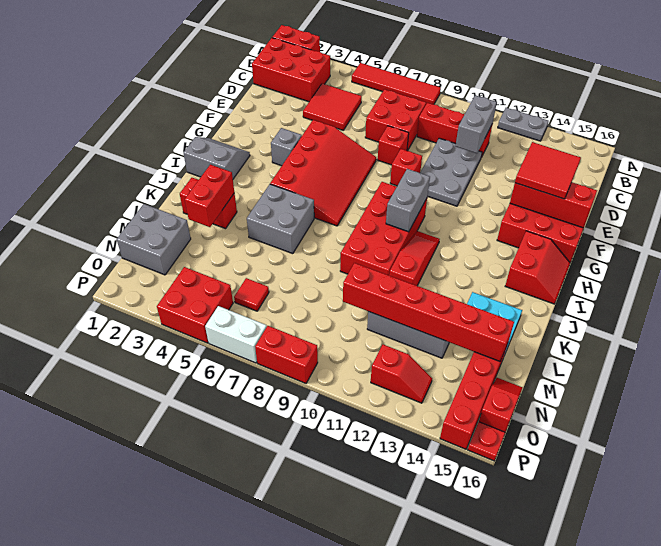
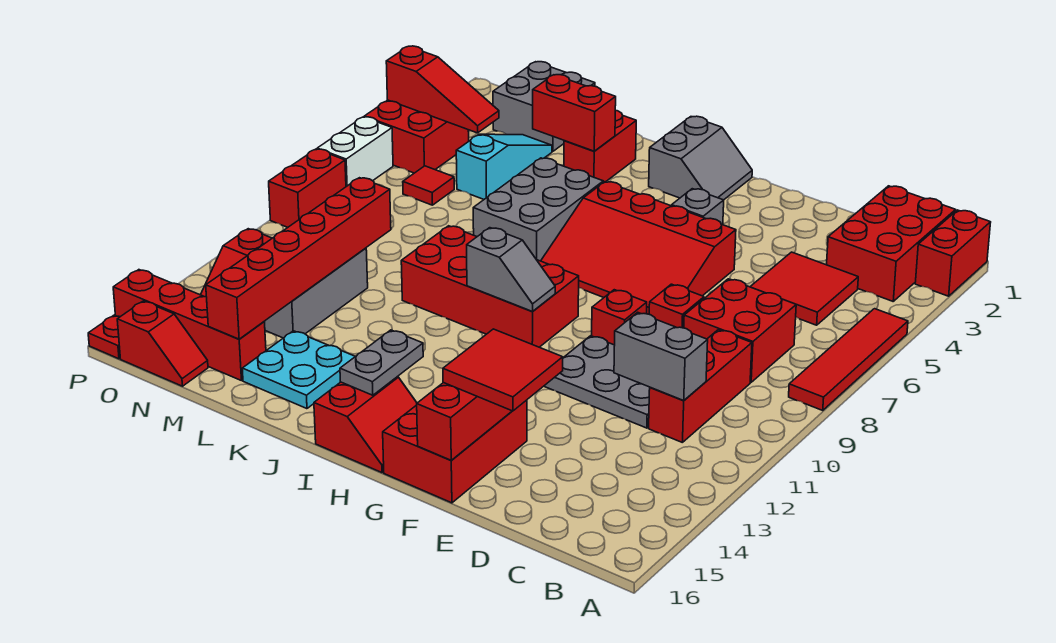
grey plate A12:A13 level 1 -> grey plate I14:I15 level 2
grey brick H10:I10 level 2 -> grey slope H10:I10 level 2 top I
red slope H15:I16 level 1 top 15 -> red slope H15:I16 level 1 top I
red slope I11:K11 level 1 top K -> red slope N4:P4 level 2 top P
grey brick J5:K6 level 1 -> grey brick J5:K7 level 1
none -> cyan slope M3:M5 level 1 top 5

